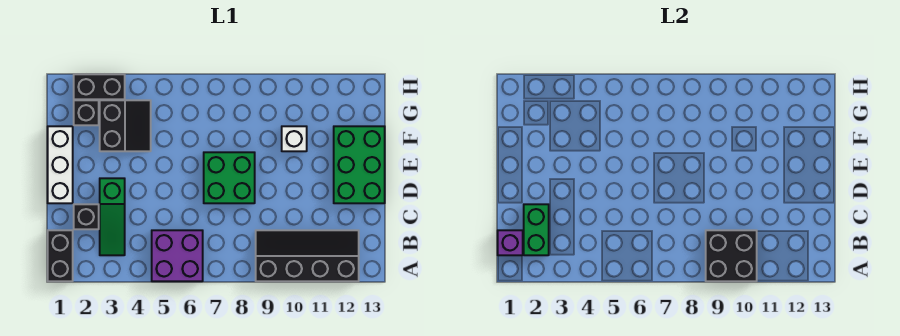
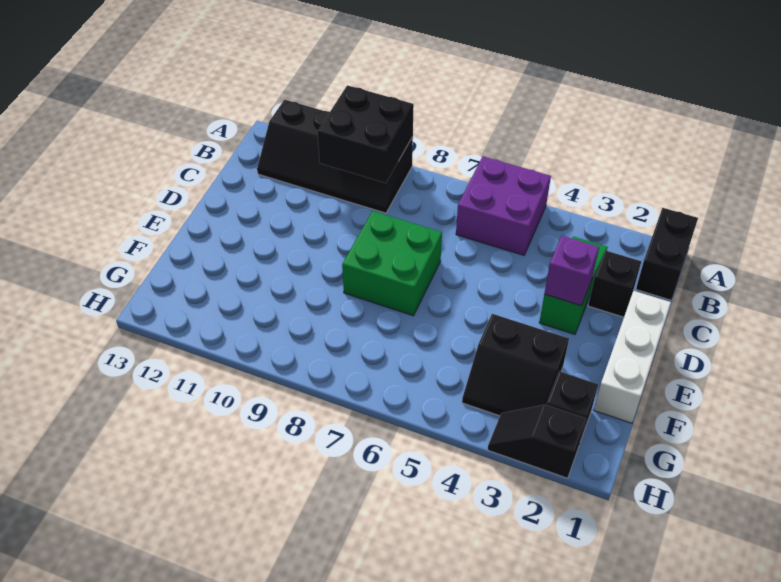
purple brick B1 level 2 -> purple brick D3 level 2
green brick B2:C2 level 2 -> none
green brick D12:F13 level 1 -> none
black slope F3:G4 level 1 top 3 -> black slope F3:G4 level 1 top F
white brick F10 level 1 -> none
black brick H2:H3 level 1 -> black slope H2:H3 level 1 top 2

